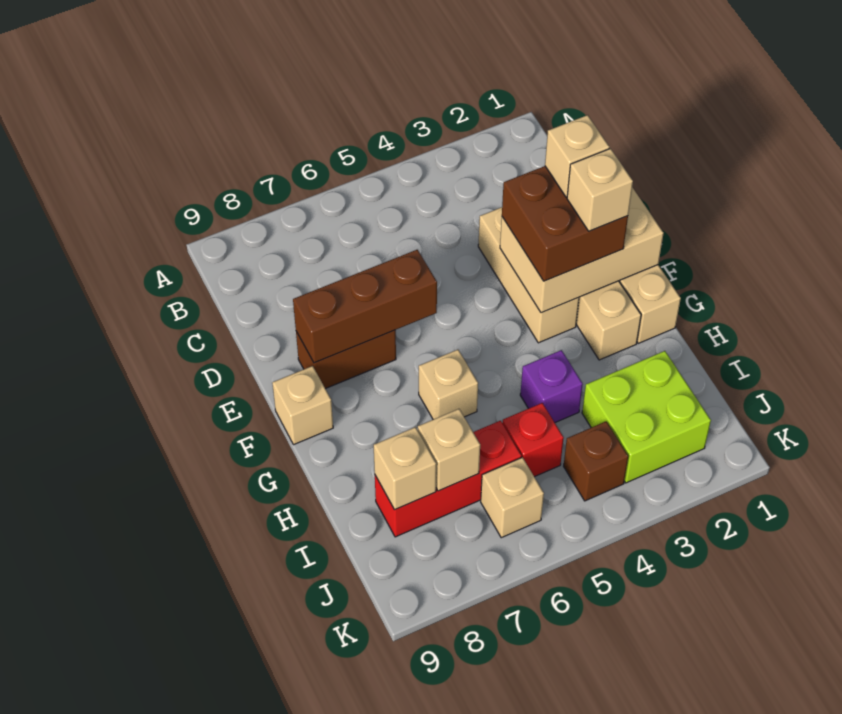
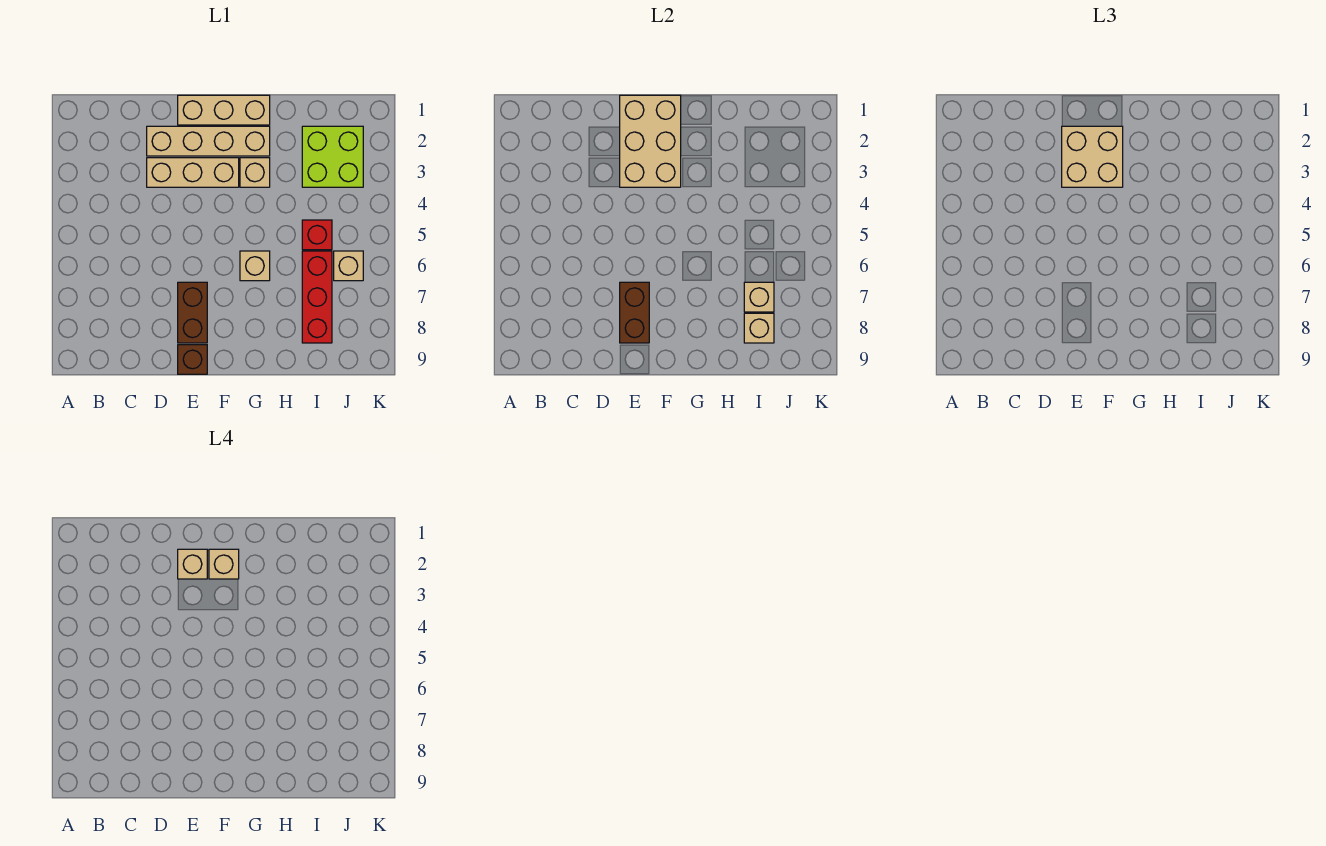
brown brick E2:F3 level 3 -> tan brick E2:F3 level 3
brown brick E6:E8 level 2 -> brown brick E7:E8 level 2
tan brick F9 level 1 -> tan brick G3 level 1
purple brick H4 level 1 -> none
brown brick J4 level 1 -> brown brick E9 level 1

